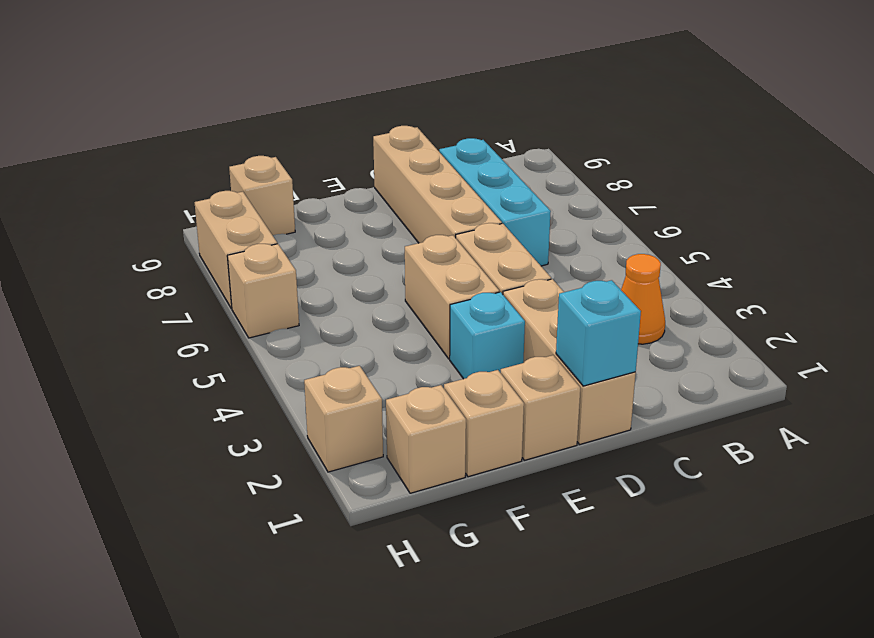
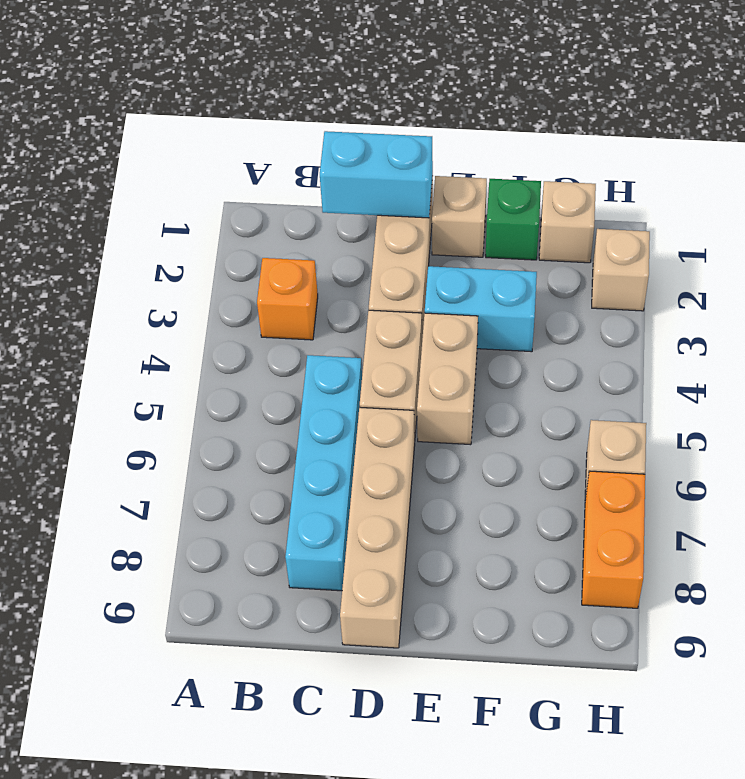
orange cone B3 level 1 -> orange brick B3 level 1
cyan brick C6:C8 level 1 -> cyan brick C5:C8 level 1
cyan brick D1 level 2 -> cyan brick C1:D1 level 2
cyan brick E3 level 1 -> cyan brick E3:F3 level 1
tan brick F1 level 1 -> green brick F1 level 1
tan brick G9 level 1 -> none
tan brick H7:H8 level 1 -> orange brick H7:H8 level 1

